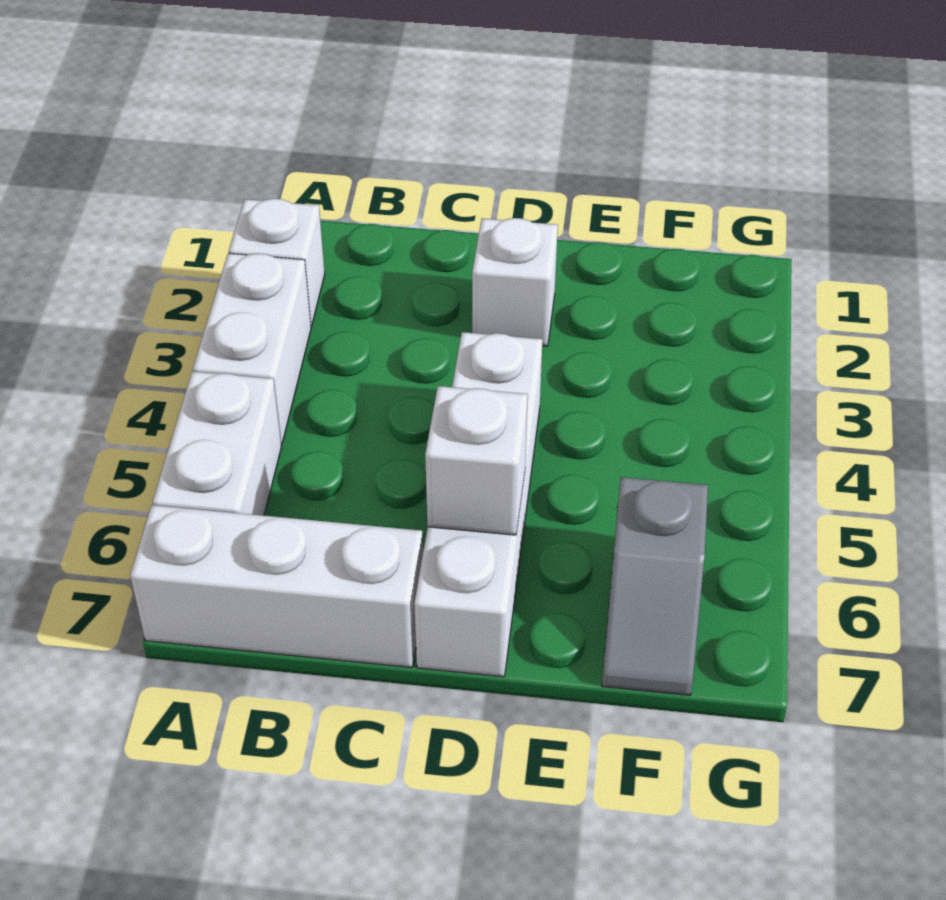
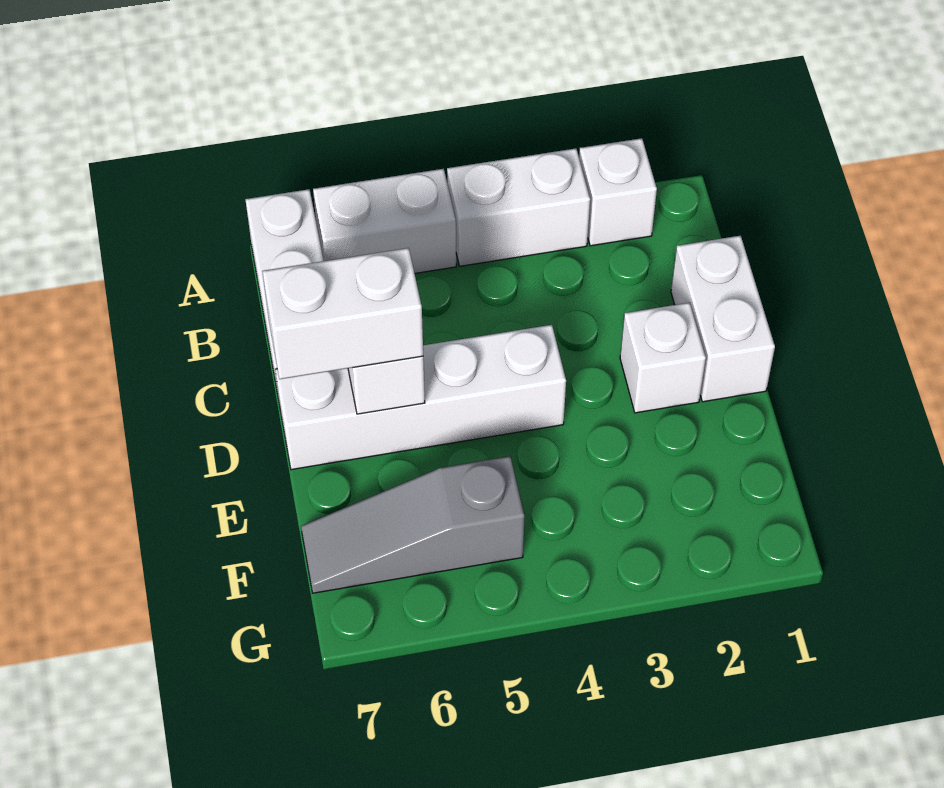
none -> white brick C1:D1 level 1
none -> white brick D6:D7 level 3
grey slope F6:F7 level 1 top 6 -> grey slope F5:F7 level 1 top 5

